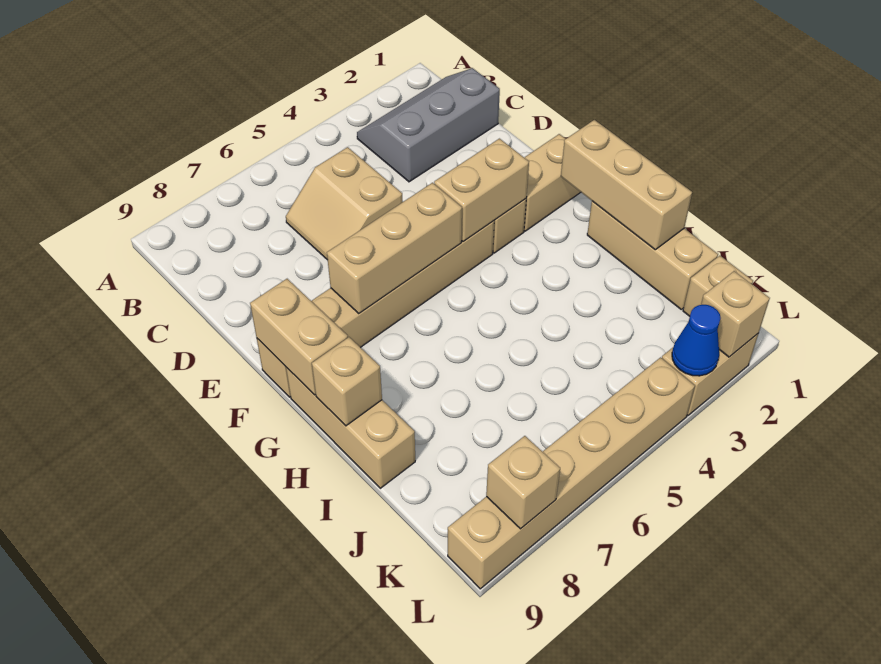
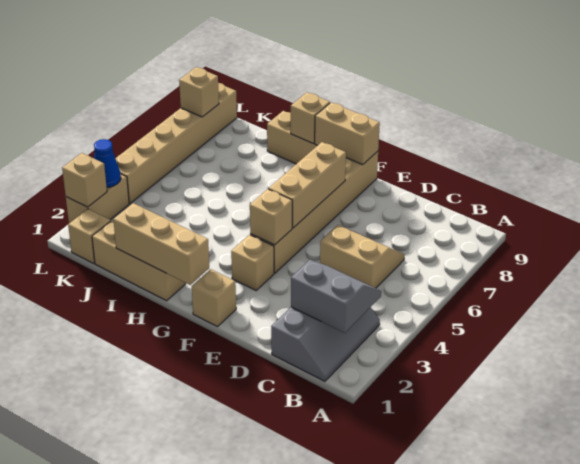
none -> grey slope B2:C3 level 2 top 2
tan brick F1:F2 level 1 -> tan brick F1 level 1
tan brick F3:F4 level 2 -> tan brick F4 level 2

